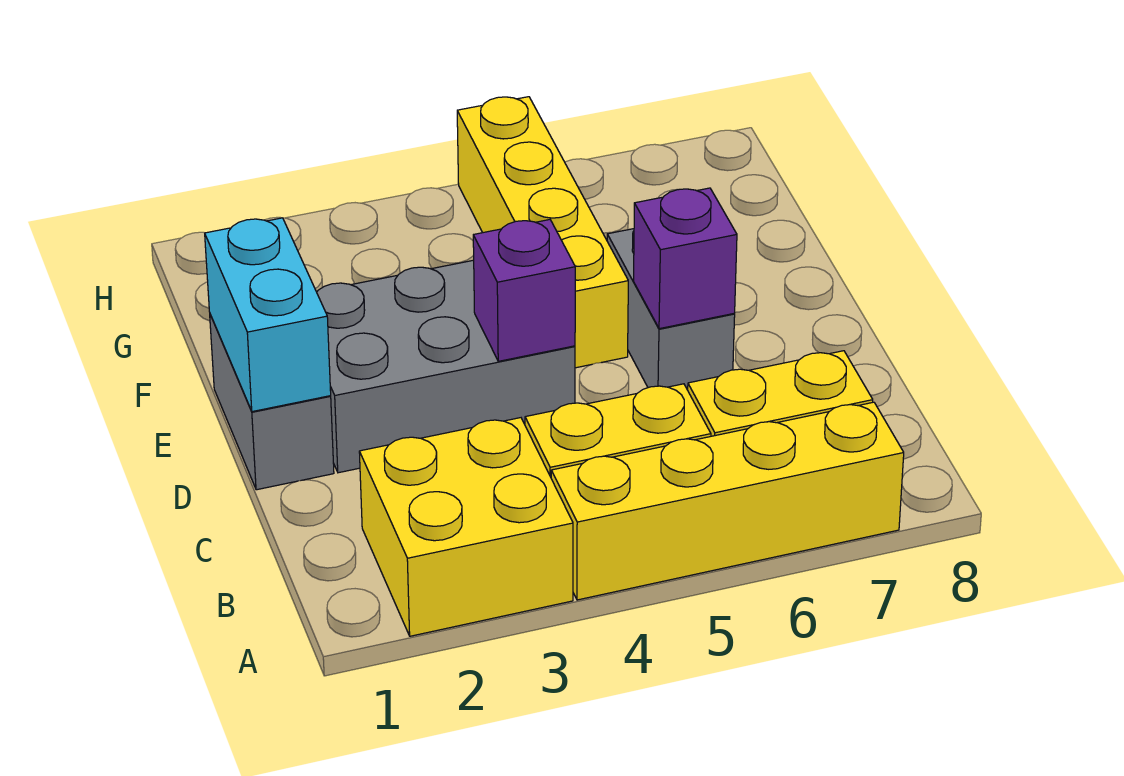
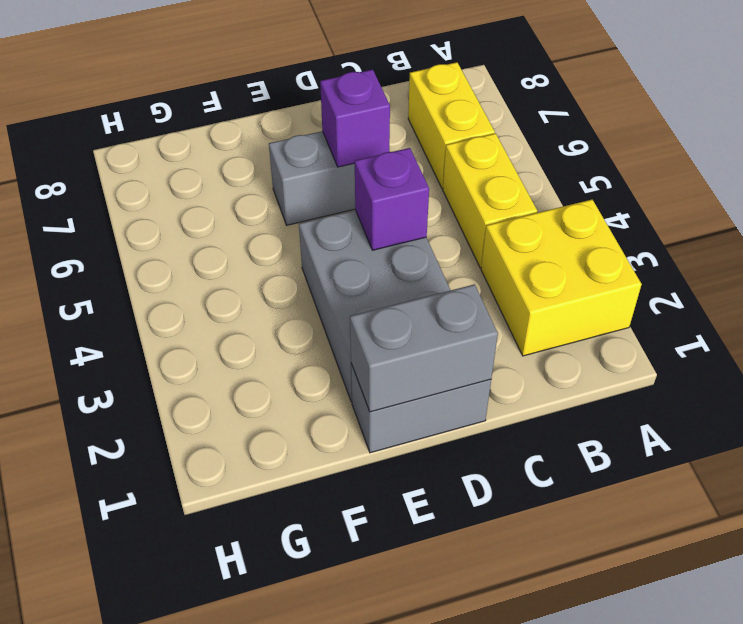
yellow brick A4:A7 level 1 -> none
cyan brick D1:E1 level 2 -> grey brick D1:E1 level 2
yellow brick E5:H5 level 1 -> none

